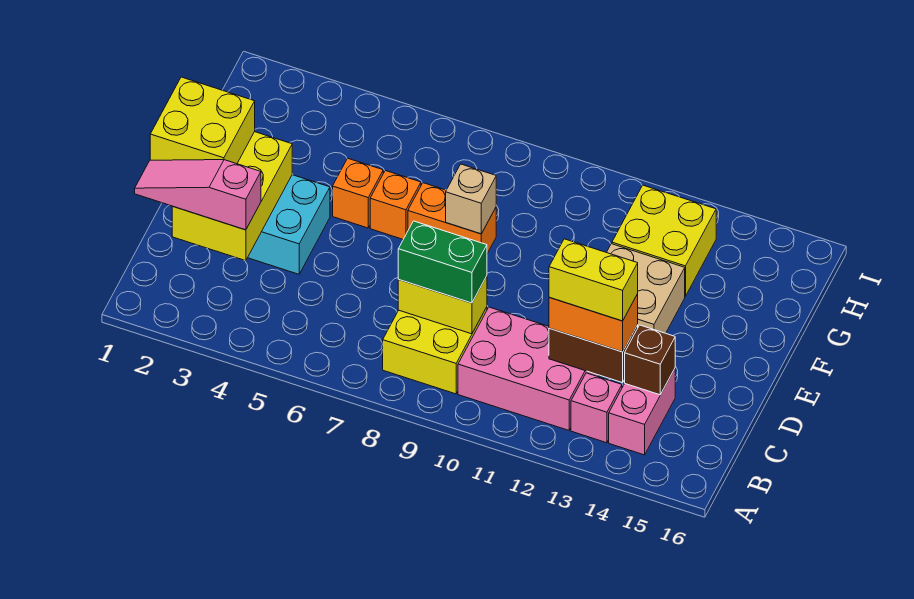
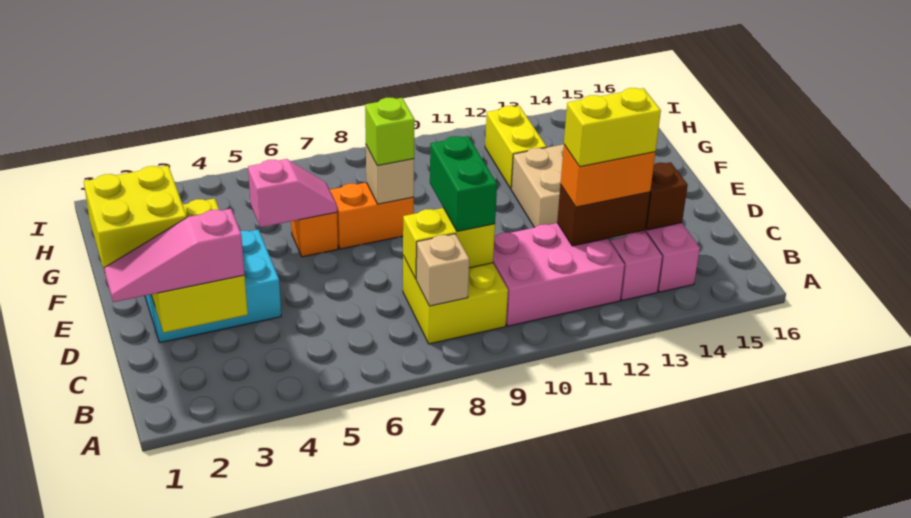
none -> tan brick B8 level 2
green brick C8:C9 level 3 -> green brick C9:D9 level 3
orange brick F5 level 1 -> none
none -> pink slope F5:F6 level 2 top 5
none -> lime brick F8 level 3
yellow brick G12:H13 level 1 -> yellow brick G12:H12 level 1

